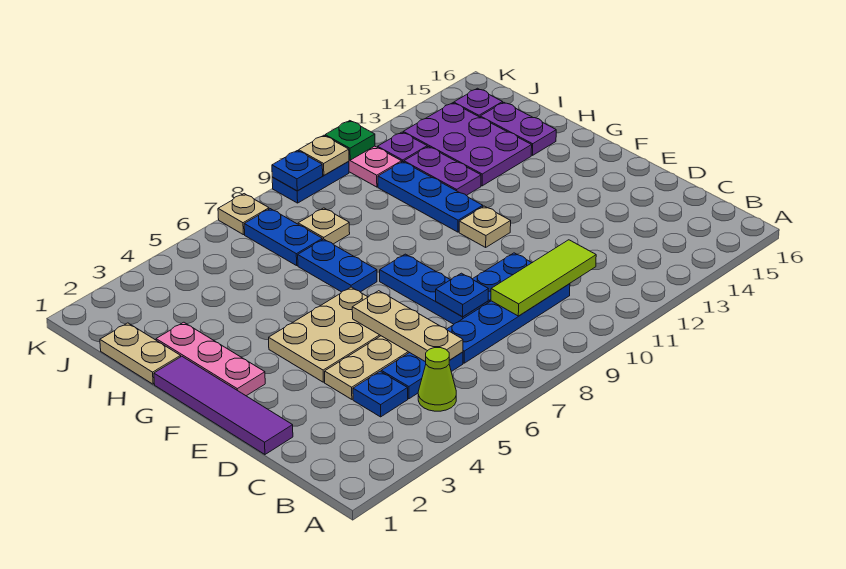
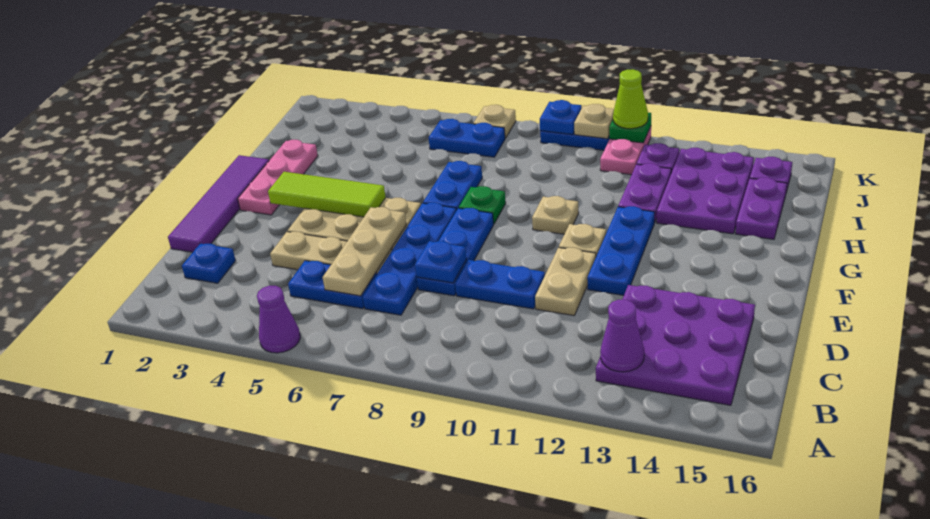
none -> purple cone A5 level 1
lime cone B5 level 1 -> lime cone K11 level 3
none -> purple plate B13:D15 level 1
none -> purple cone B13 level 2
blue plate C4 level 1 -> blue plate C2 level 1
blue plate C7:C10 level 1 -> blue plate C7:F7 level 1
lime tile C9:C11 level 2 -> lime tile F3:F5 level 2
none -> green plate G8 level 1
blue plate G11:I11 level 1 -> blue plate E12:G12 level 1
tan plate H1:I1 level 1 -> tan plate D11:E11 level 1
blue plate I7:J7 level 1 -> blue plate J6:J7 level 1
tan plate I8 level 1 -> tan plate G10 level 1

